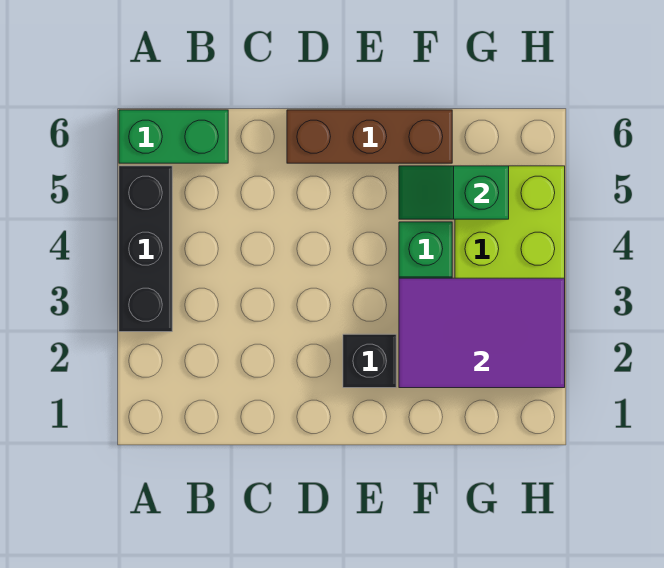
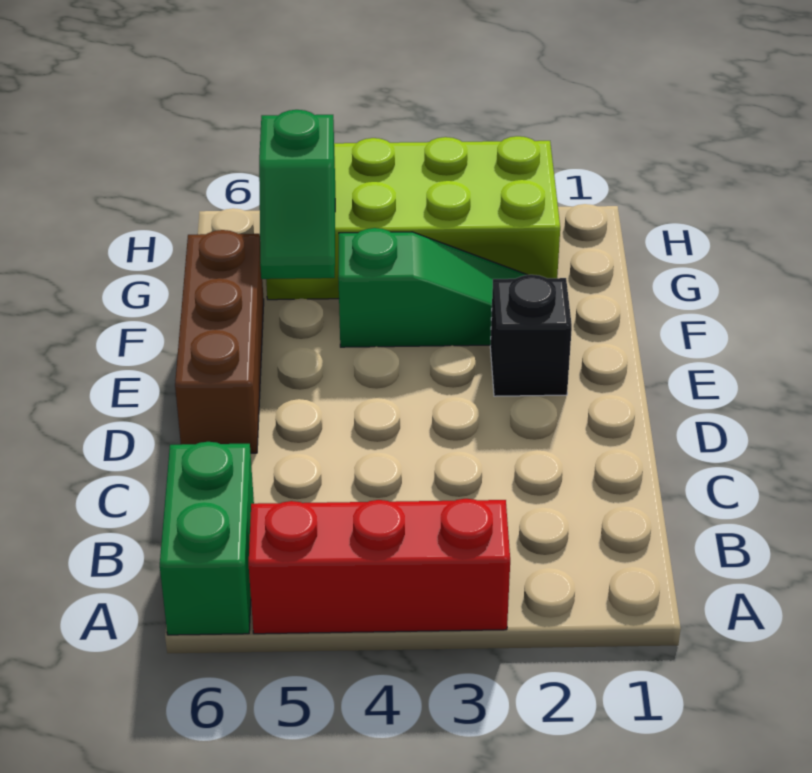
black brick A3:A5 level 1 -> red brick A3:A5 level 1
purple tile F2:H3 level 2 -> none

